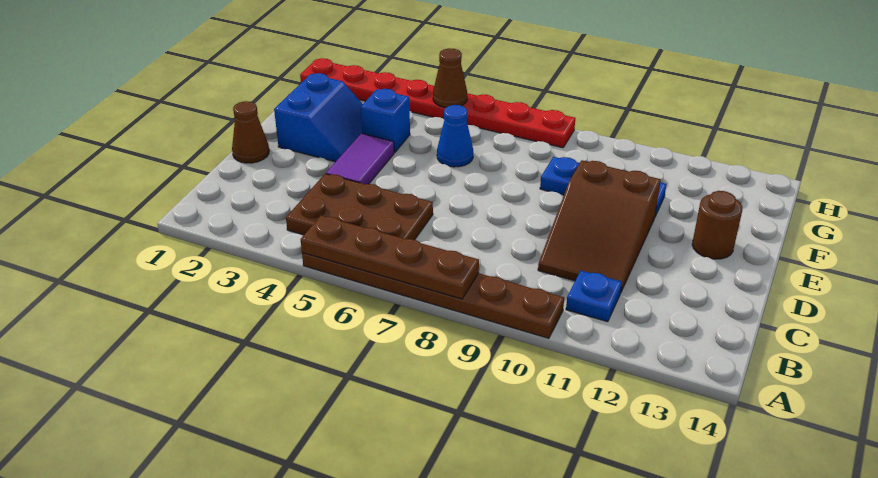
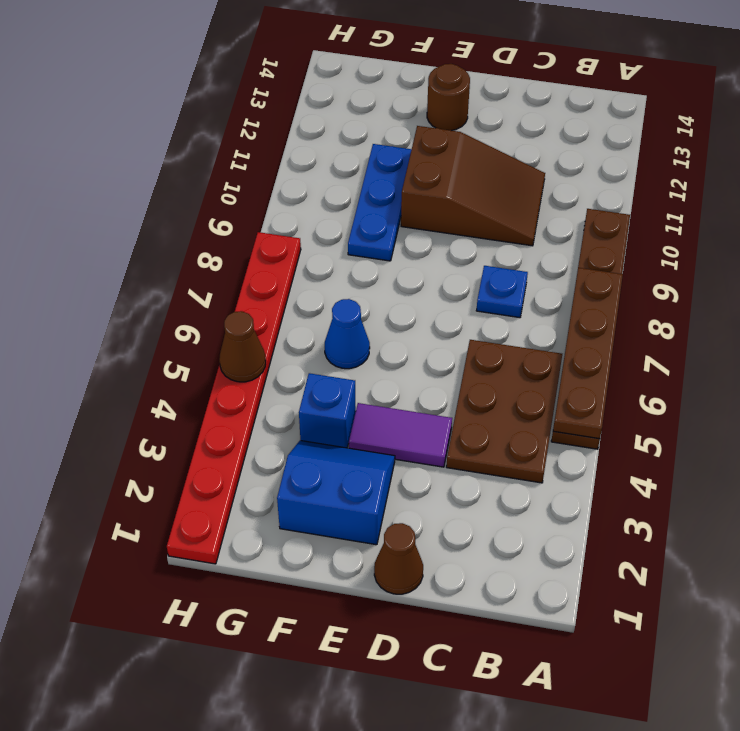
blue plate B11 level 1 -> blue plate C8 level 1

